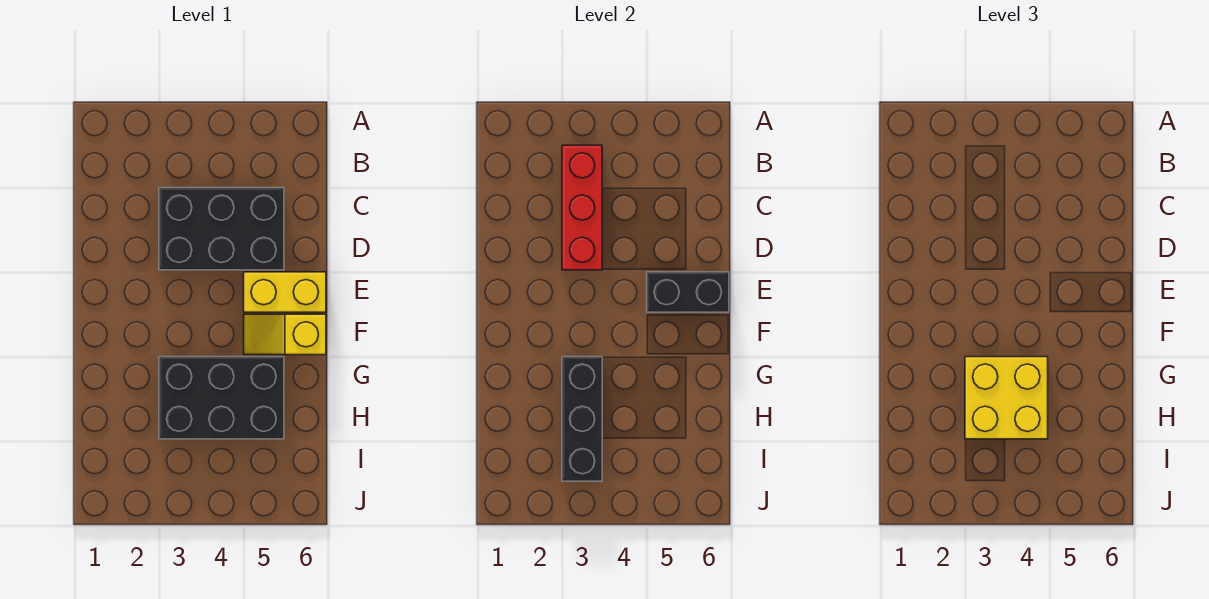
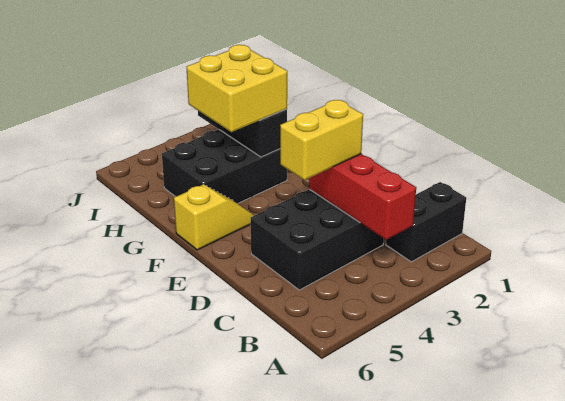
yellow brick E5:E6 level 1 -> yellow brick D3:D4 level 3
black brick E5:E6 level 2 -> black brick B1:B2 level 1

